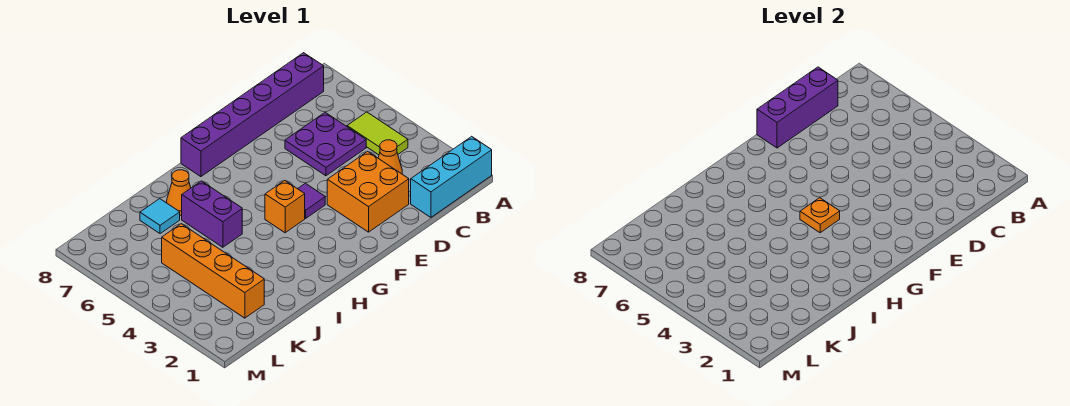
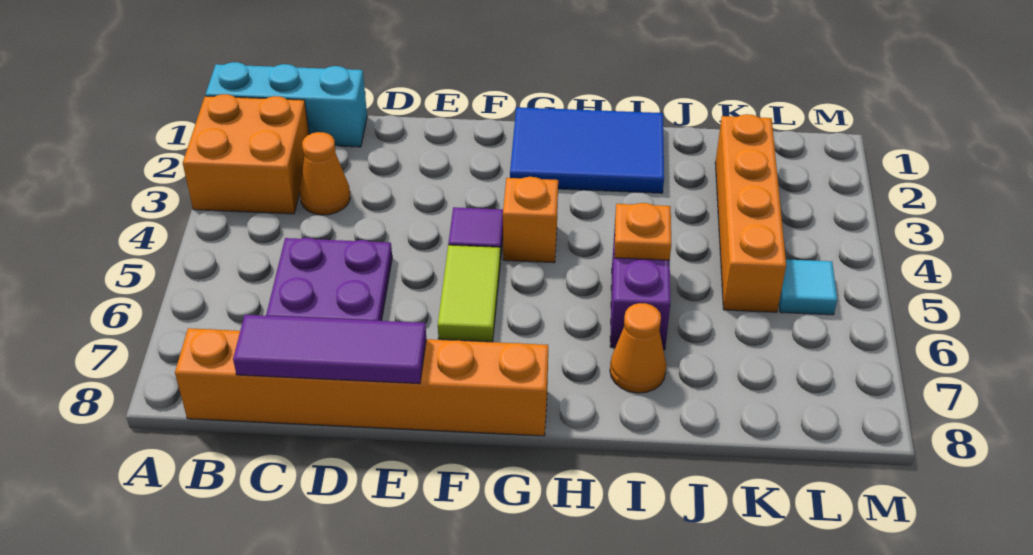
lime tile B4:B5 level 1 -> lime tile F5:F6 level 1
purple brick B8:G8 level 1 -> orange brick B8:G8 level 1
purple brick C8:E8 level 2 -> purple tile C8:E8 level 2
orange brick D2:E3 level 1 -> orange brick A2:B3 level 1
none -> blue tile G1:I2 level 1
orange plate G4 level 2 -> orange plate I5 level 2
cyan tile J7 level 1 -> cyan tile L5 level 1

